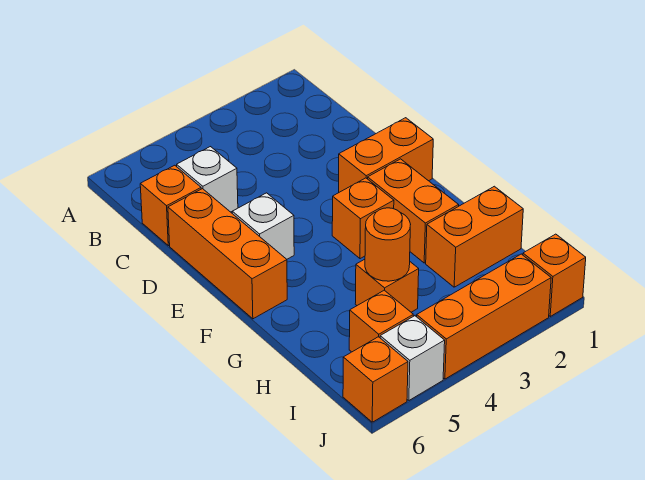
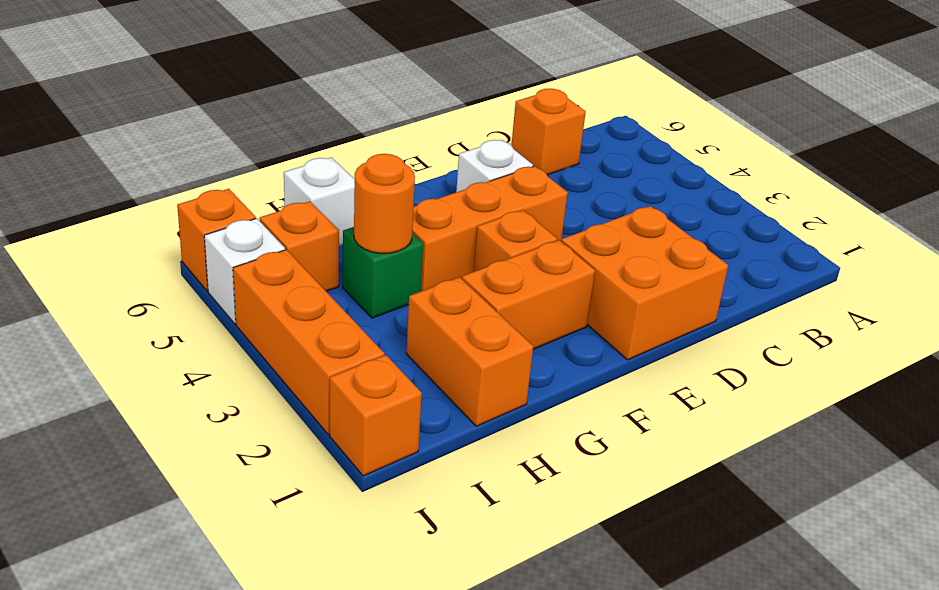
white brick C5 level 1 -> white brick H6 level 1
orange brick D6:F6 level 1 -> orange brick E4:G4 level 1
orange brick E1:E2 level 1 -> orange brick D1:E2 level 1
orange brick H4 level 1 -> green brick H4 level 1

